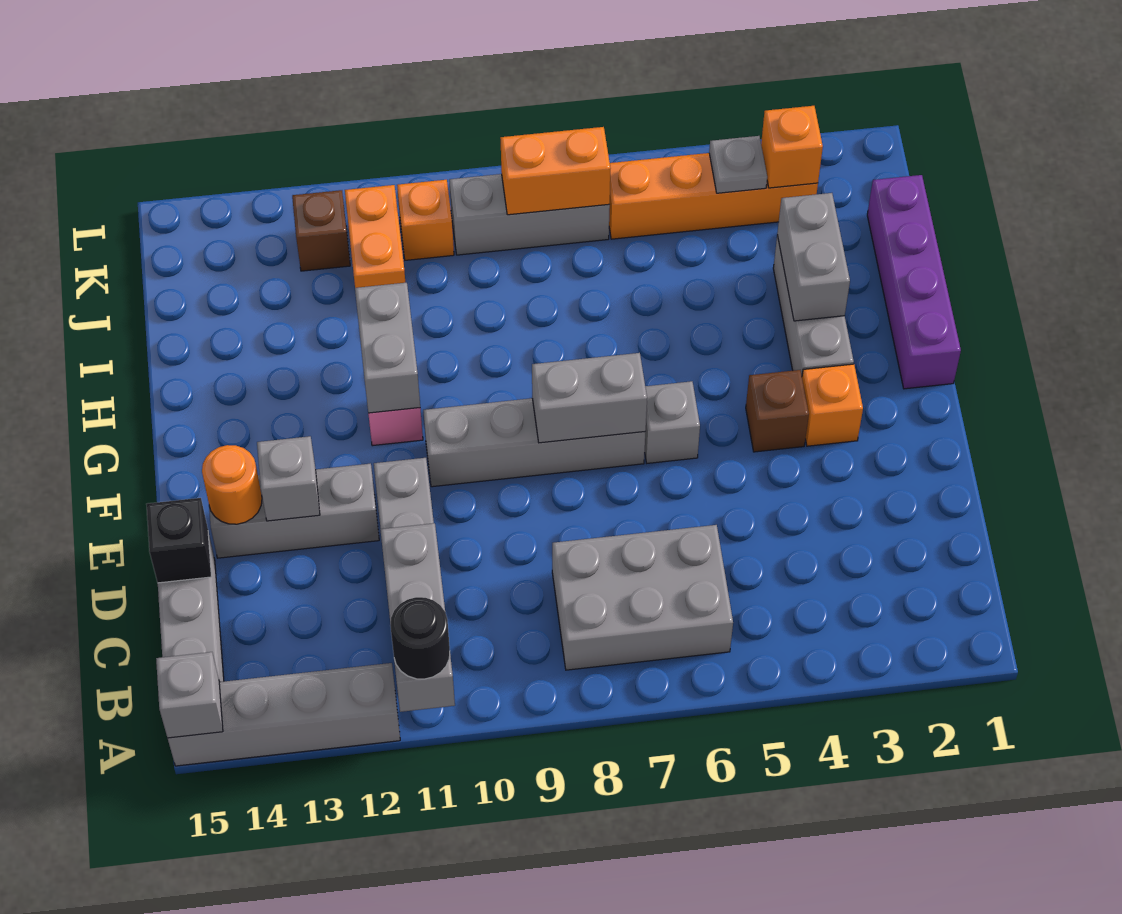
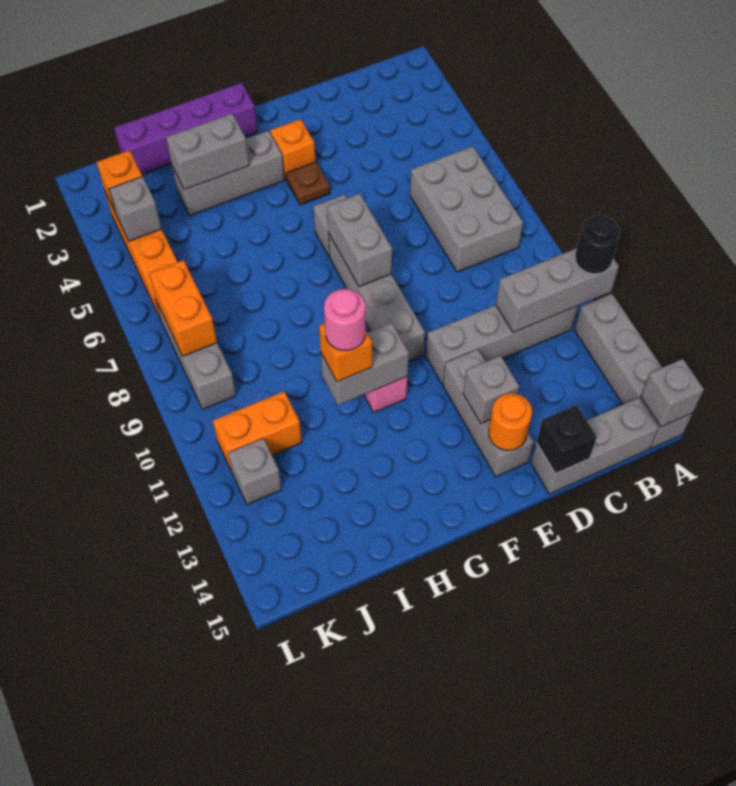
brown brick F4 level 1 -> brown plate F4 level 1
none -> pink round brick H11 level 4
grey plate K4 level 2 -> grey brick K4 level 2
orange brick K10 level 1 -> orange brick H11 level 3
brown brick K12 level 1 -> grey brick K12 level 1

